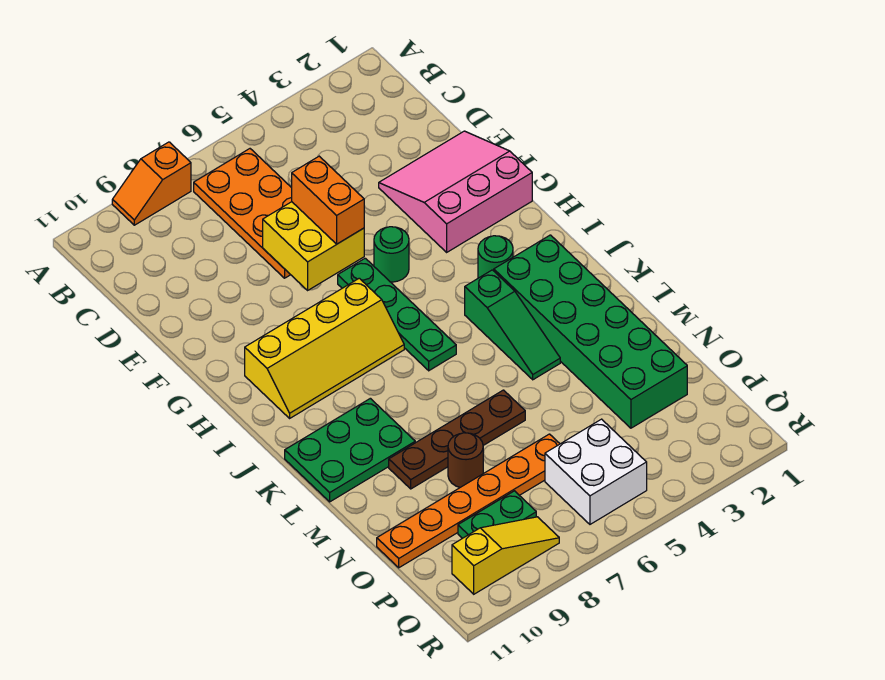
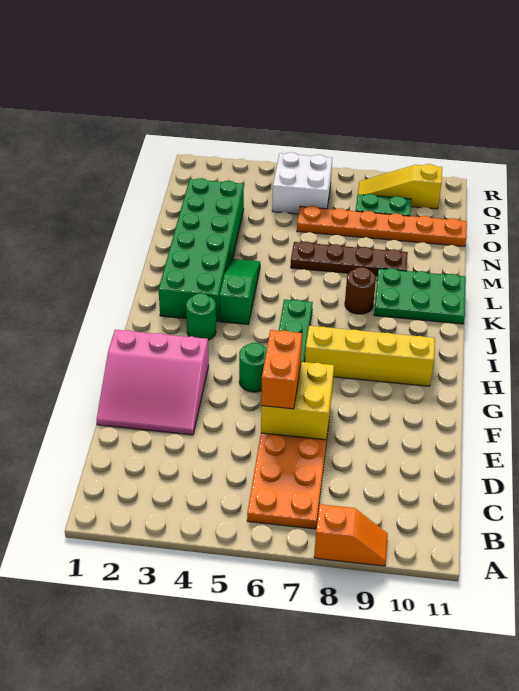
brown round brick N8 level 1 -> brown round brick K8 level 1

